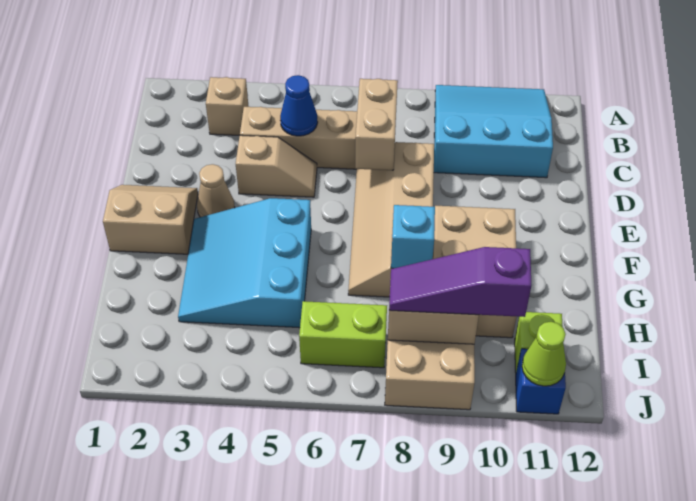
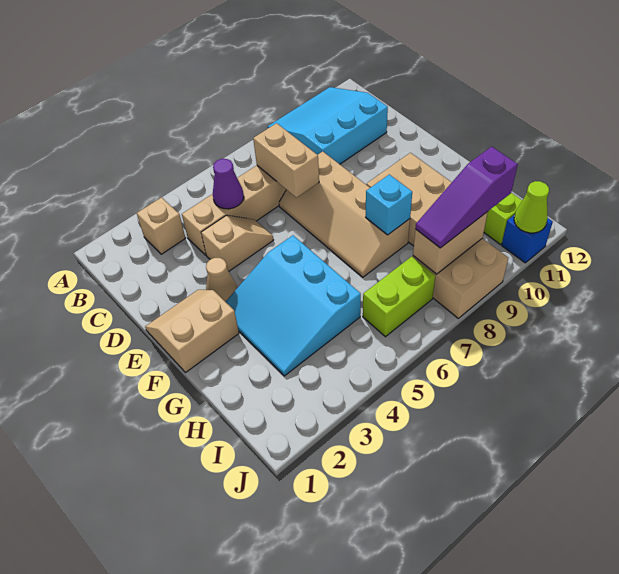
blue cone C5 level 2 -> purple cone C5 level 2

